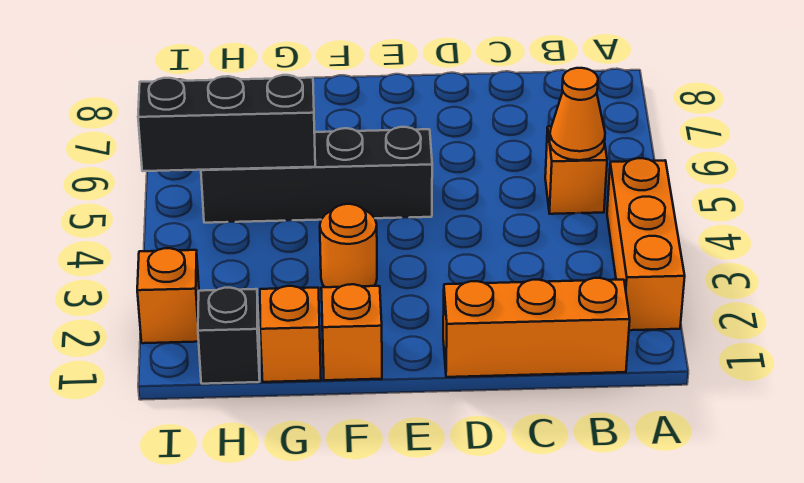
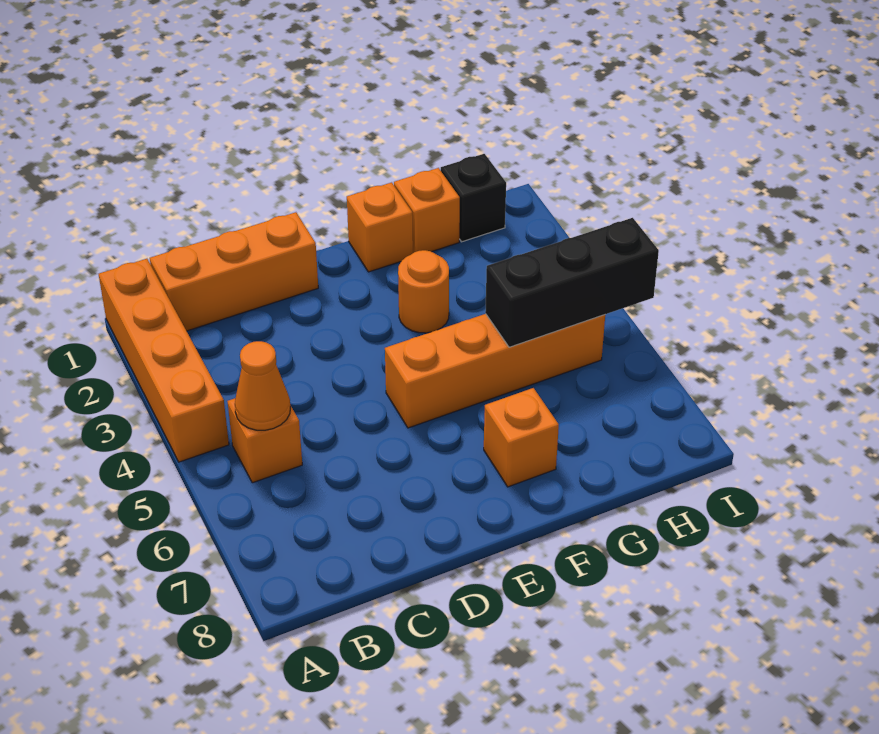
orange brick A2:A4 level 1 -> orange brick A1:A4 level 1
black brick E5:H5 level 1 -> orange brick E5:H5 level 1
orange brick I2 level 1 -> orange brick F7 level 1

